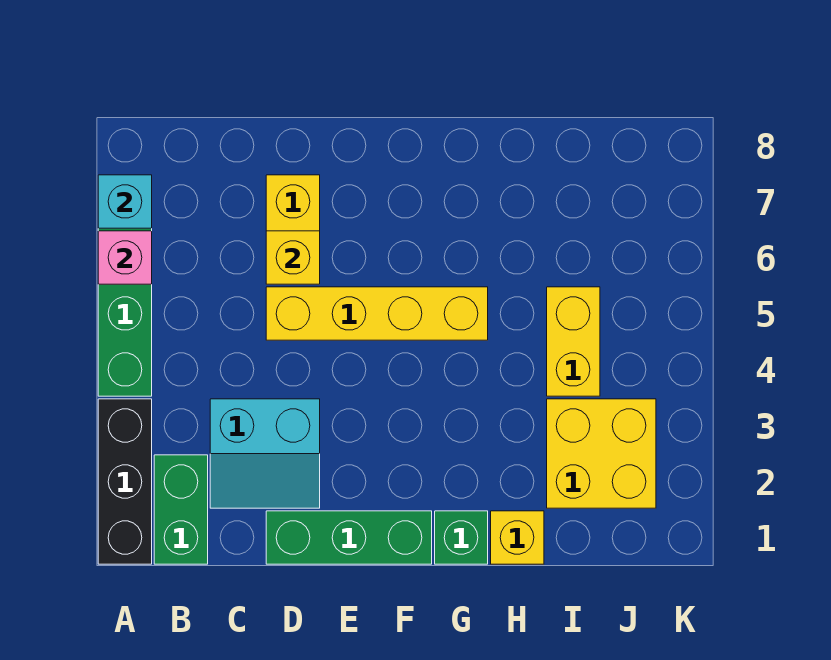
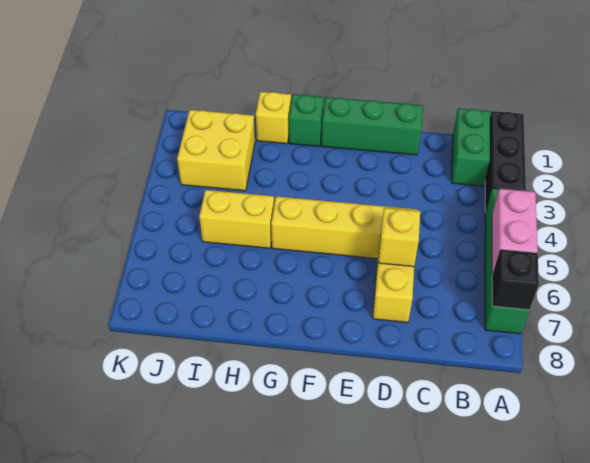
pink brick A6 level 2 -> pink brick A5:A6 level 2
cyan brick A7 level 2 -> black brick A7 level 2
cyan slope C2:D3 level 1 top 3 -> none
yellow brick I4:I5 level 1 -> yellow brick H5:I5 level 1

